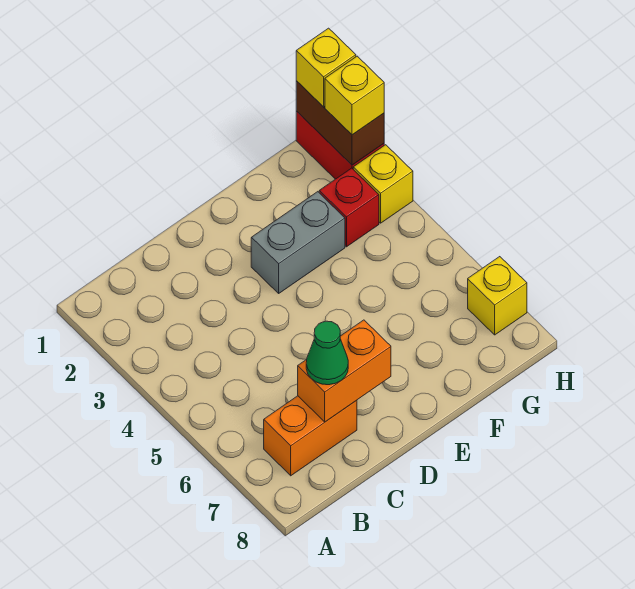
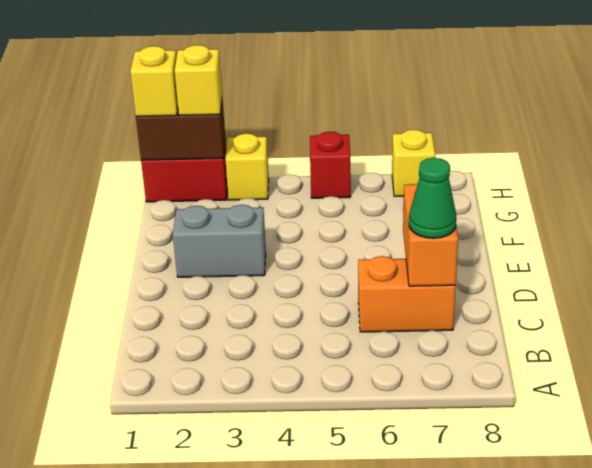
orange brick B7:C7 level 1 -> orange brick C6:C7 level 1
grey brick E3:F3 level 1 -> grey brick E2:E3 level 1
red brick G3 level 1 -> red brick H5 level 1

